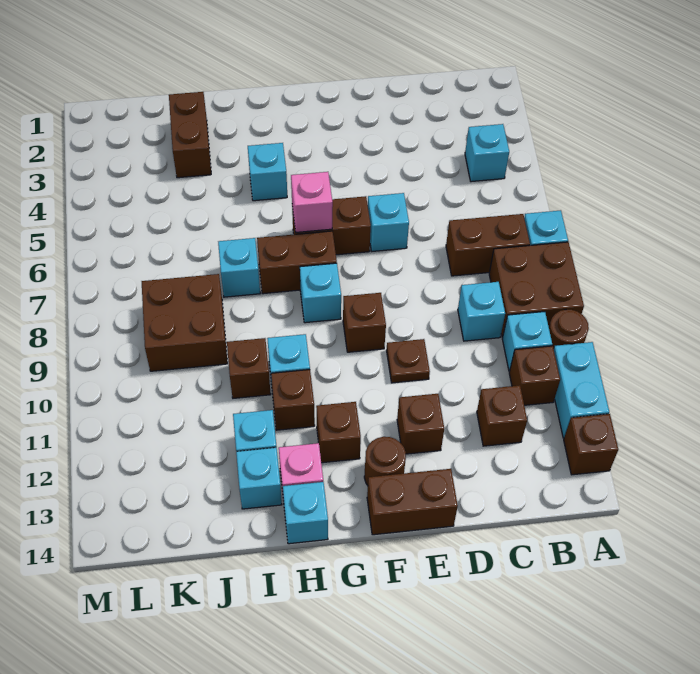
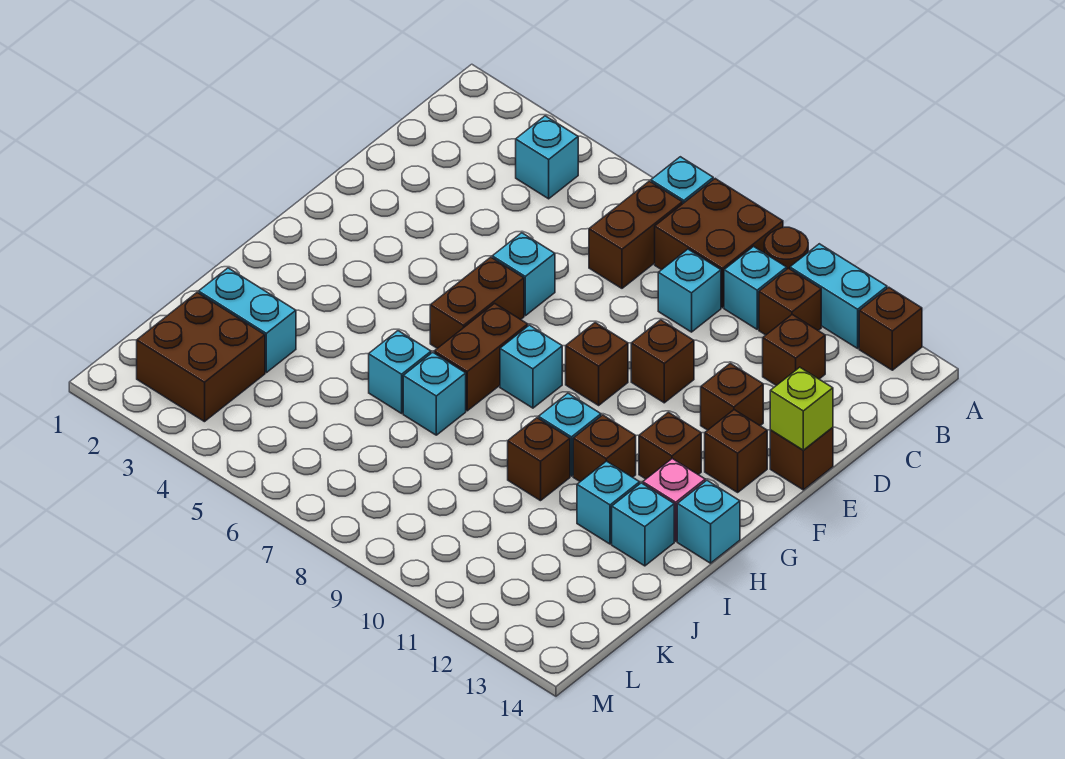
brown plate E10 level 1 -> brown brick E10 level 1
brown brick E14:F14 level 1 -> brown brick E14 level 1
none -> lime brick E14 level 2
brown round brick F13 level 1 -> brown brick F13 level 1
pink brick G6 level 2 -> none
cyan brick H4 level 1 -> cyan brick I6 level 1
brown brick J2:J3 level 1 -> cyan brick J2:J3 level 1
brown brick J8:K9 level 1 -> brown brick K2:L3 level 1

